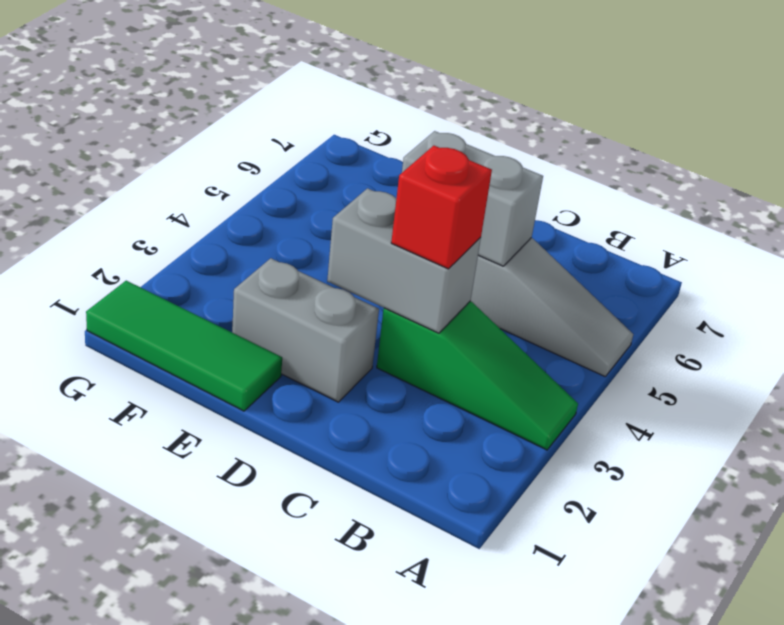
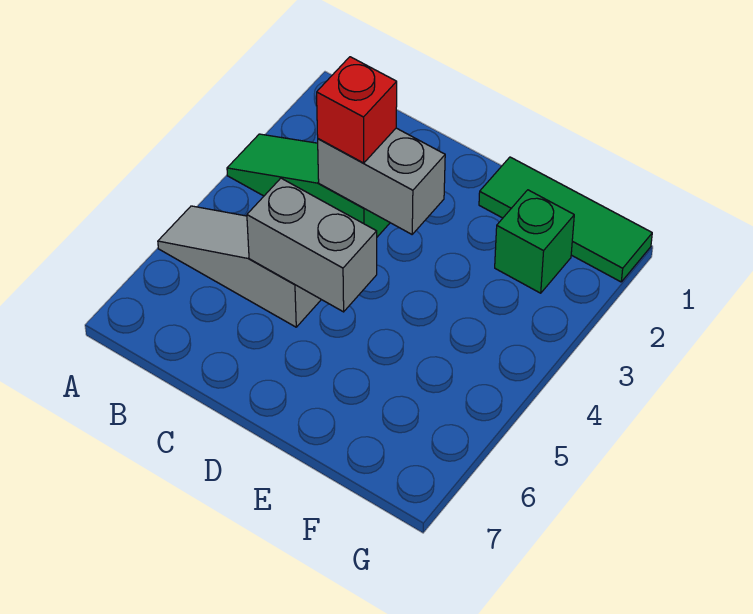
grey brick D2:E2 level 1 -> none
none -> green brick F2 level 1

